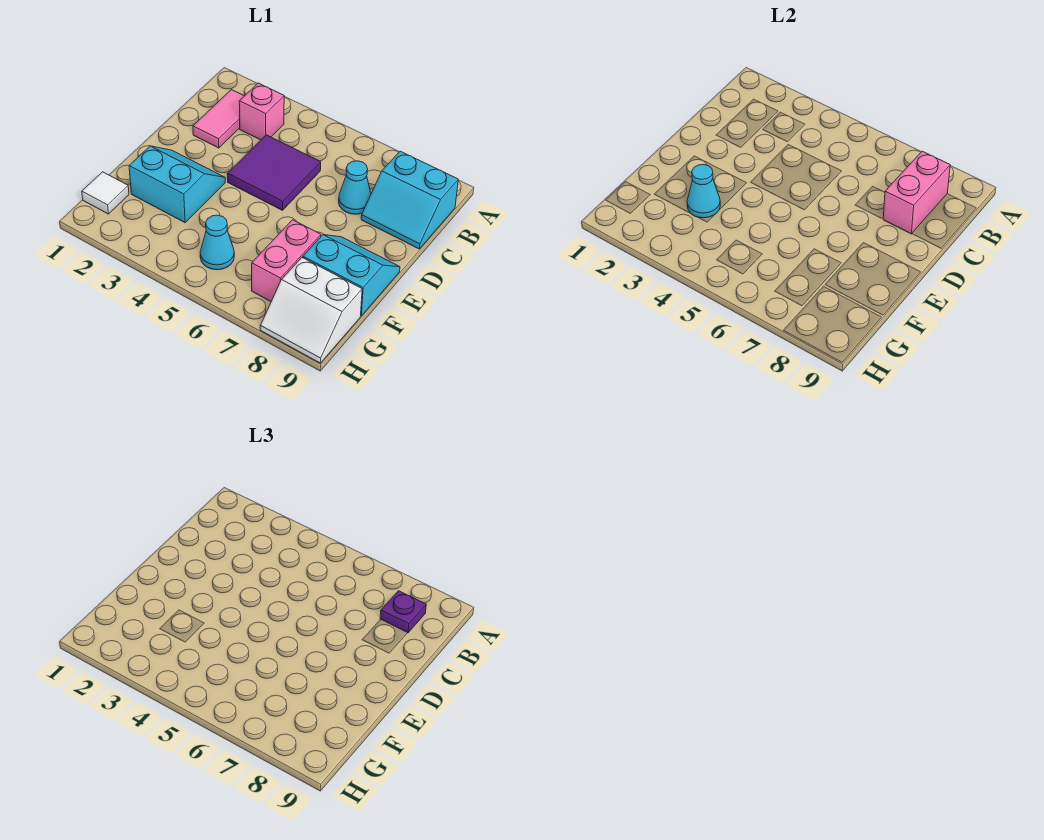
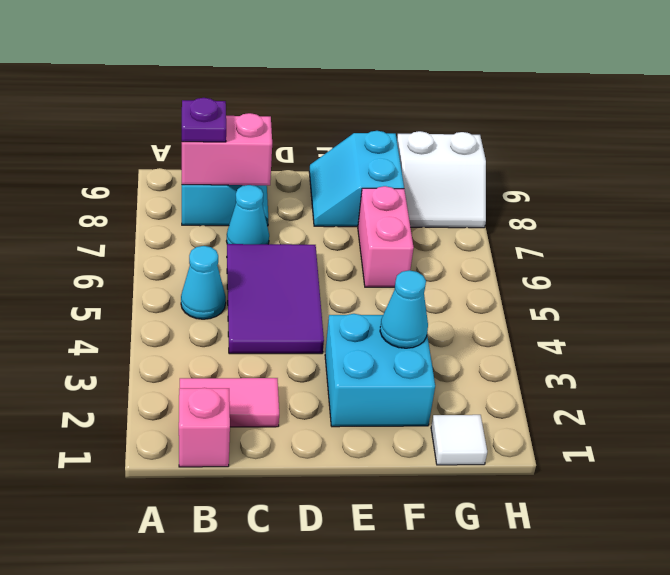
pink brick B3 level 1 -> pink brick B1 level 1
purple tile C4:D5 level 1 -> purple tile C4:D6 level 1
cyan slope E2:F3 level 1 top F -> cyan brick E2:F3 level 1
pink brick F7:G7 level 1 -> pink brick F6:F7 level 1
cyan cone G5 level 1 -> cyan cone B5 level 1
white slope G8:H9 level 1 top G -> white slope G8:H9 level 1 top 9

